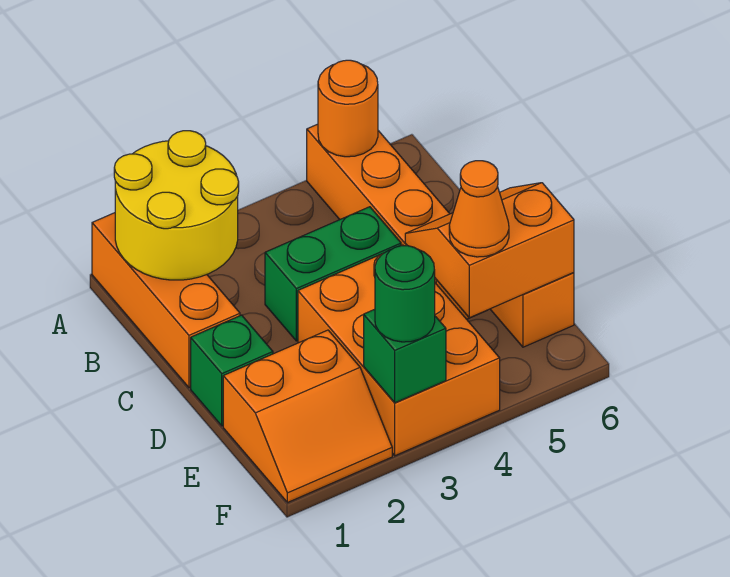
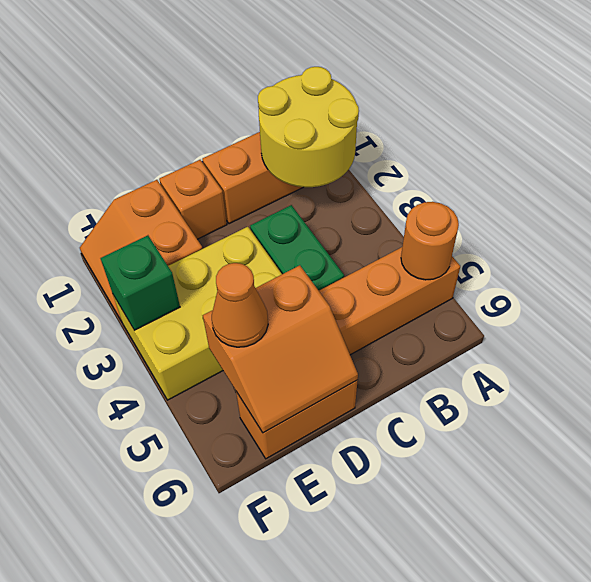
green brick D1 level 1 -> orange brick D1 level 1
orange brick D3:F4 level 1 -> yellow brick D3:F4 level 1
orange slope D5:E6 level 2 top E -> orange slope D5:E6 level 2 top 5
green round brick F3 level 3 -> none

